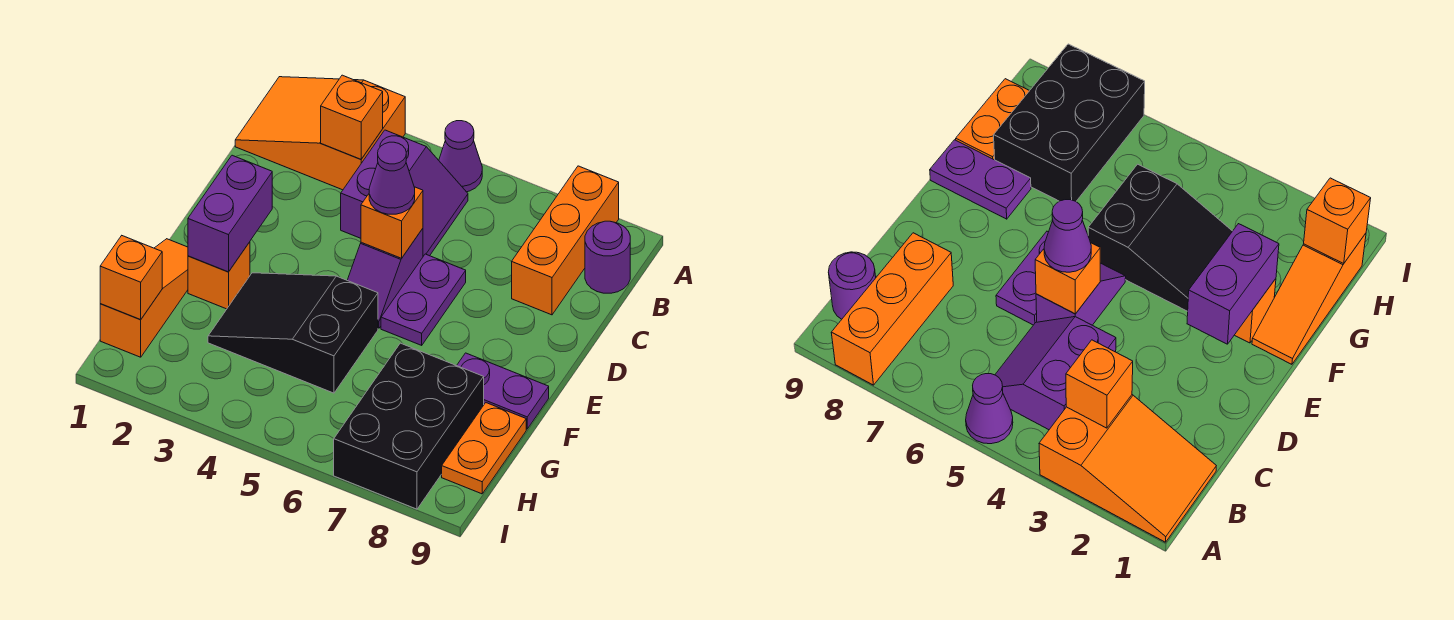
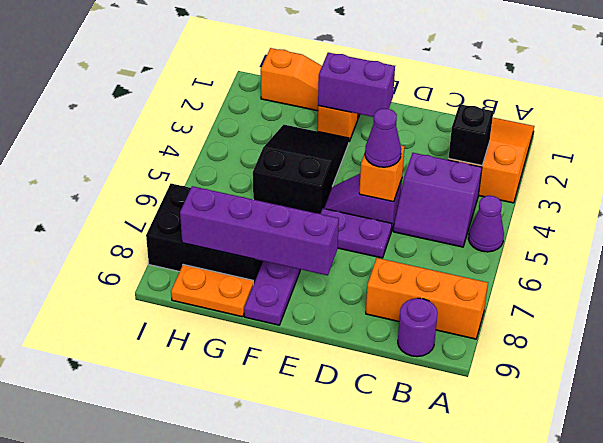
orange brick B3 level 2 -> black brick B3 level 2
none -> purple brick E8:H8 level 2
orange brick H1 level 2 -> none

